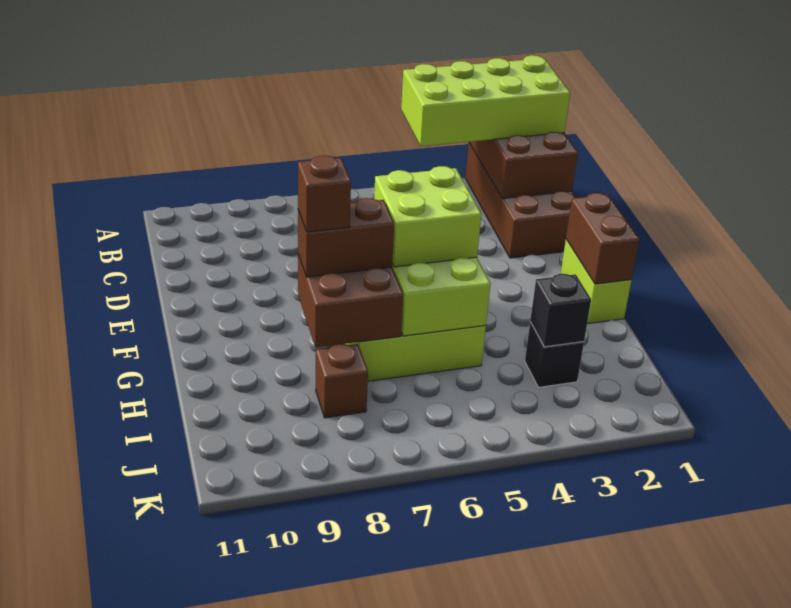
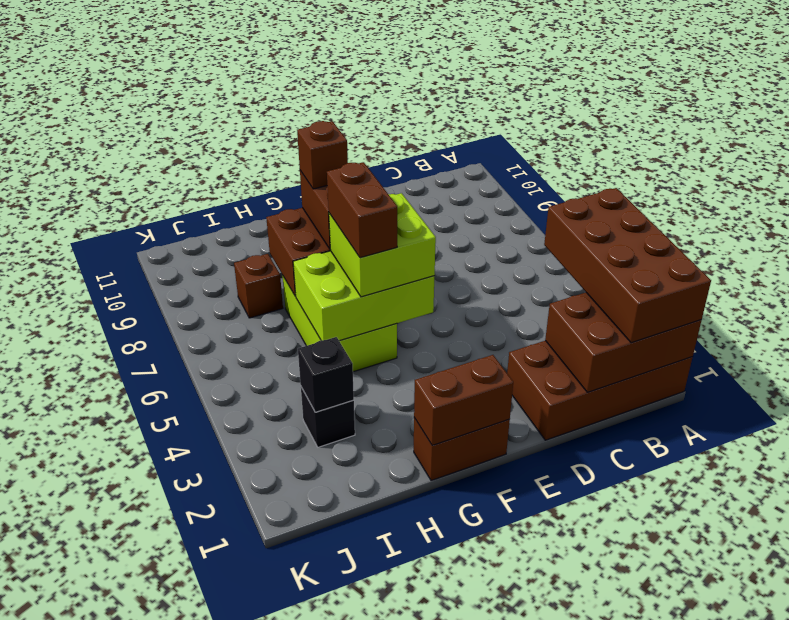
lime brick A1:B4 level 3 -> brown brick A1:B4 level 3
lime brick F1:G1 level 1 -> brown brick F1:G1 level 1
none -> brown brick G5:G6 level 4

